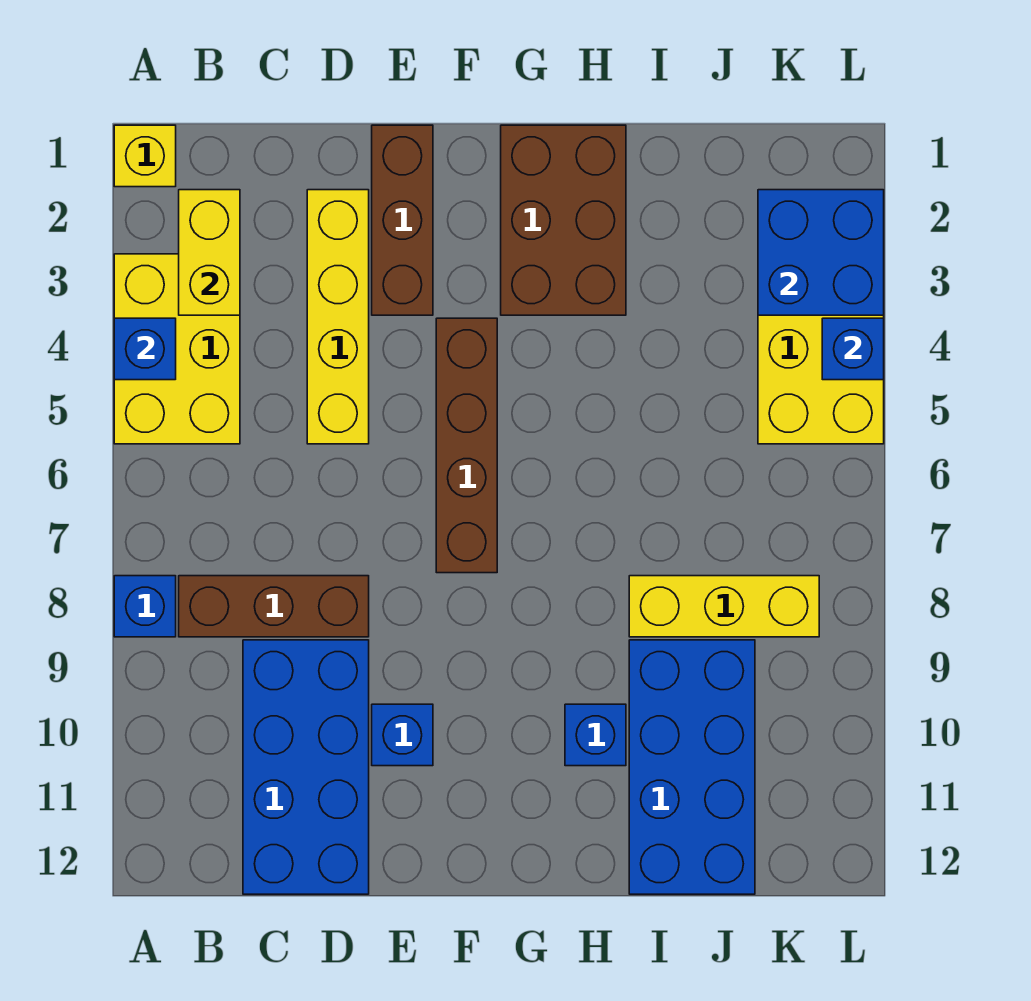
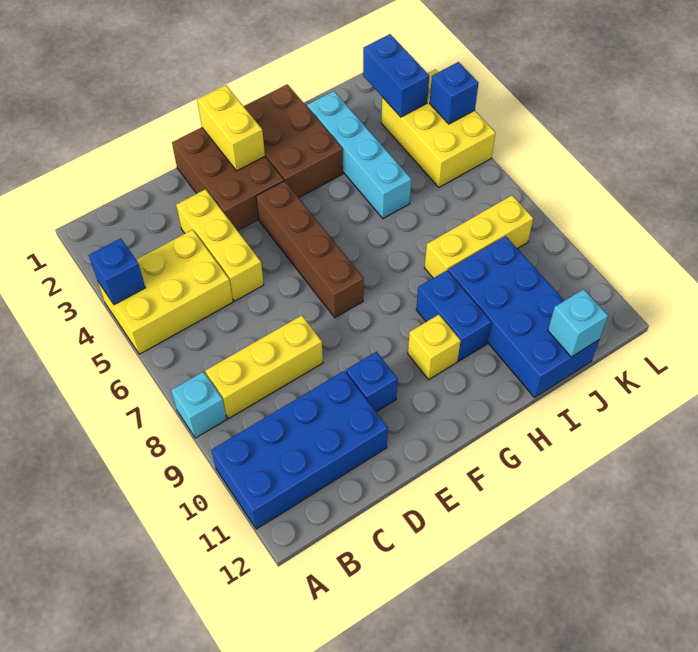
yellow brick A1 level 1 -> yellow brick G10 level 1
yellow brick A3:B5 level 1 -> yellow brick A4:C5 level 1
blue brick A8 level 1 -> cyan brick A8 level 1
yellow brick B2:B3 level 2 -> yellow brick F1:F2 level 2
brown brick B8:D8 level 1 -> yellow brick B8:D8 level 1
blue brick C9:D12 level 1 -> blue brick A10:D11 level 1
yellow brick D2:D5 level 1 -> yellow brick D3:D5 level 1
brown brick E1:E3 level 1 -> brown brick E1:F3 level 1
blue brick H10 level 1 -> blue brick H9:H10 level 1
none -> cyan brick I2:I5 level 1
none -> cyan brick J12 level 2
blue brick K2:L3 level 2 -> blue brick K2:K3 level 2

